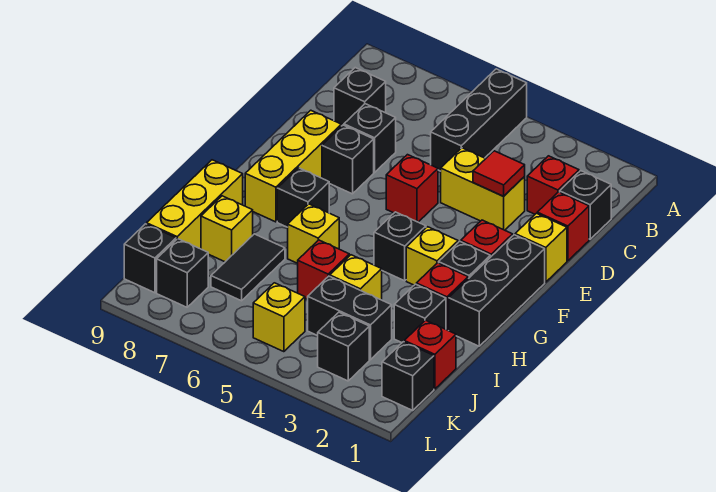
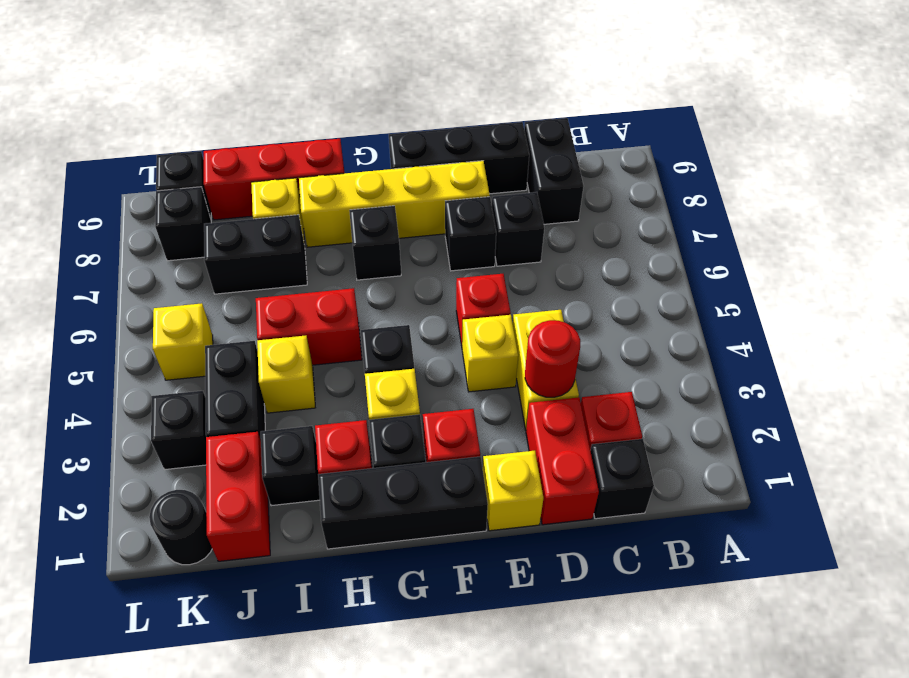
black brick A5:C5 level 1 -> black brick D9:F9 level 1
black brick C8 level 1 -> black brick C8:C9 level 1
red brick D1 level 1 -> red brick D1:D2 level 1
red tile D3 level 2 -> red round brick D3 level 2
yellow brick E8:G8 level 1 -> yellow brick E8:H8 level 1
yellow brick H6 level 1 -> yellow brick E4 level 1
yellow brick H9:J9 level 1 -> red brick H9:J9 level 1
red brick I5 level 1 -> red brick H5:I5 level 1
black tile I7:J7 level 1 -> black brick I7:J7 level 1
red brick J1 level 1 -> red brick J1:J2 level 1
black brick K1 level 1 -> black round brick K1 level 1

